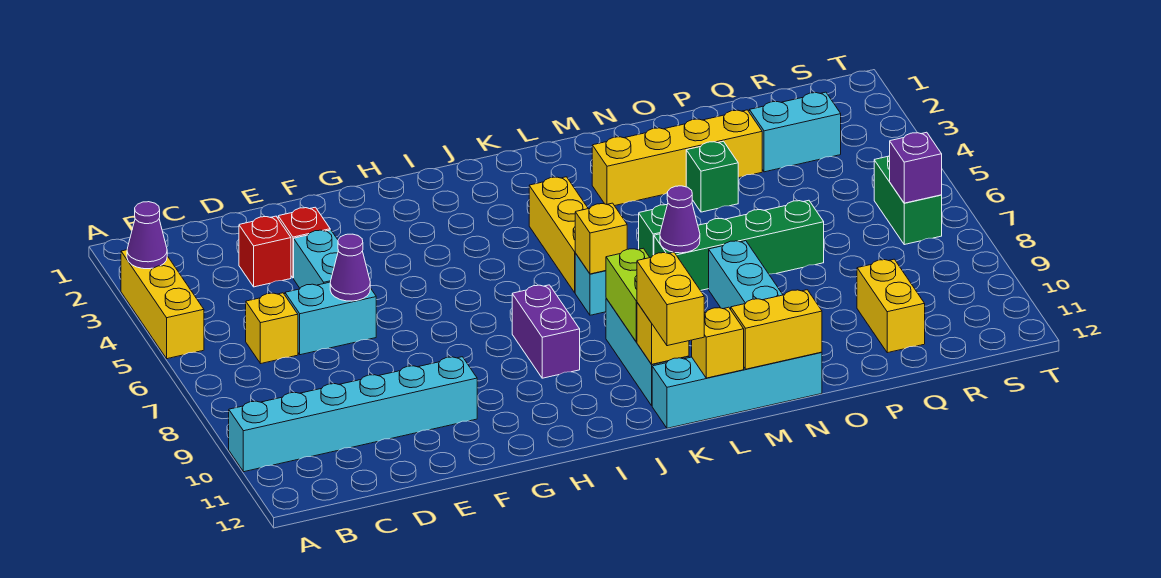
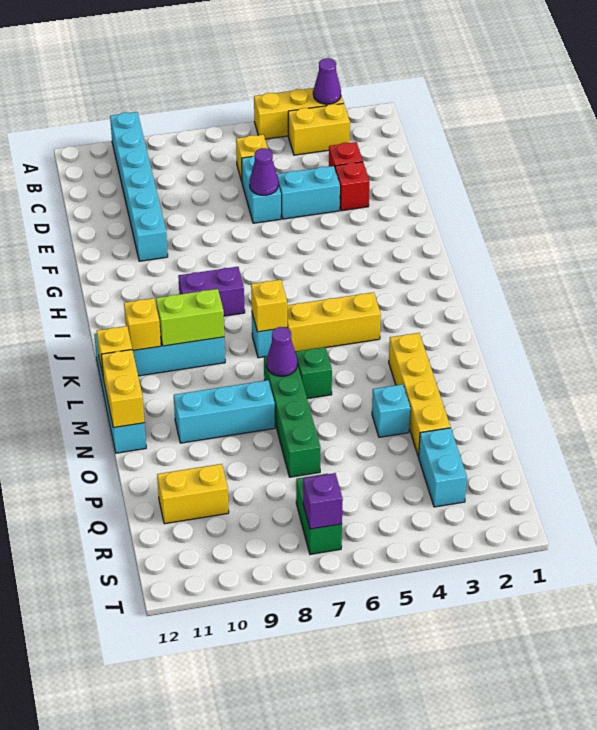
yellow brick K11:K12 level 3 -> yellow brick B3:B4 level 1
green brick O4 level 1 -> cyan brick O4 level 1
green brick S6:S7 level 1 -> green brick R7:S7 level 1

